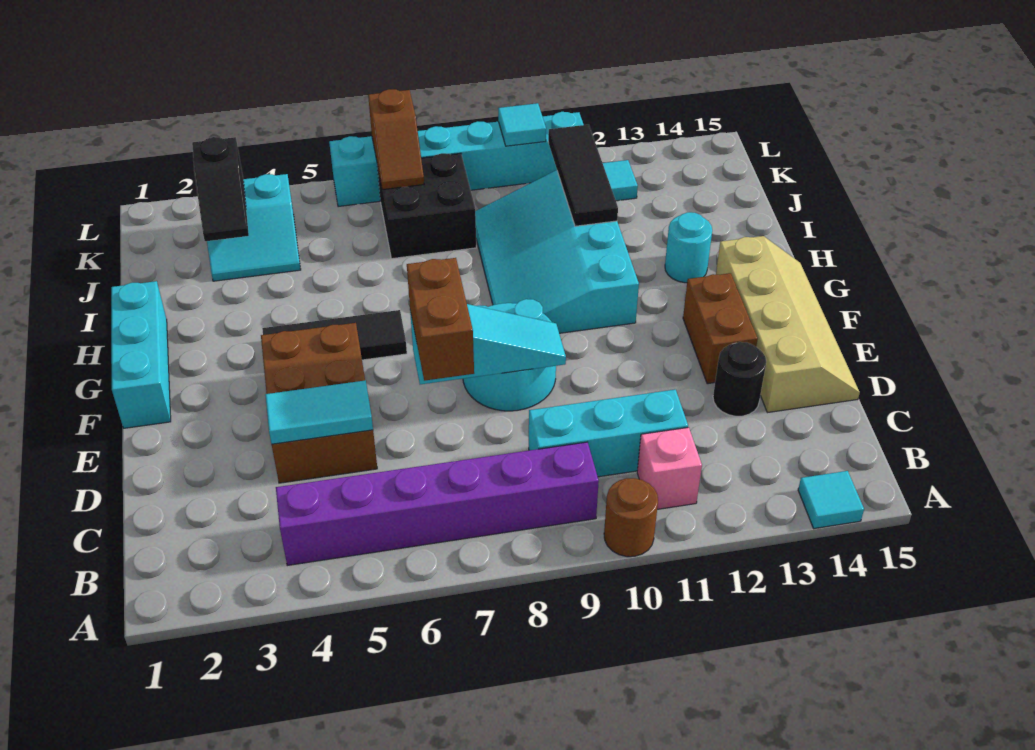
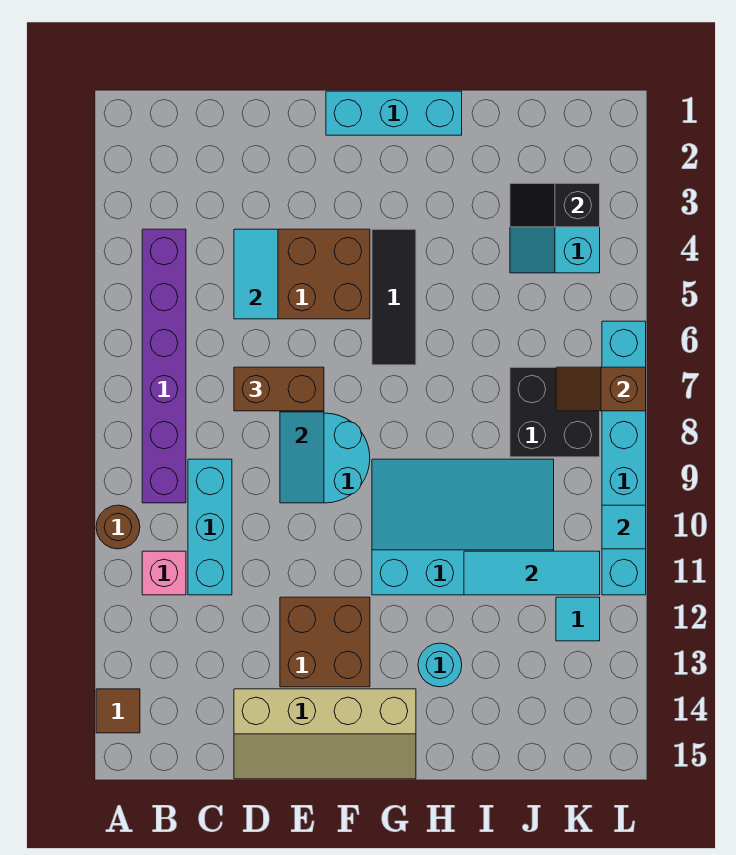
cyan tile A14 level 1 -> brown tile A14 level 1
black round brick D13 level 1 -> none
brown brick E13:F13 level 1 -> brown brick E12:F13 level 1
black tile I11:K11 level 2 -> cyan tile I11:K11 level 2

